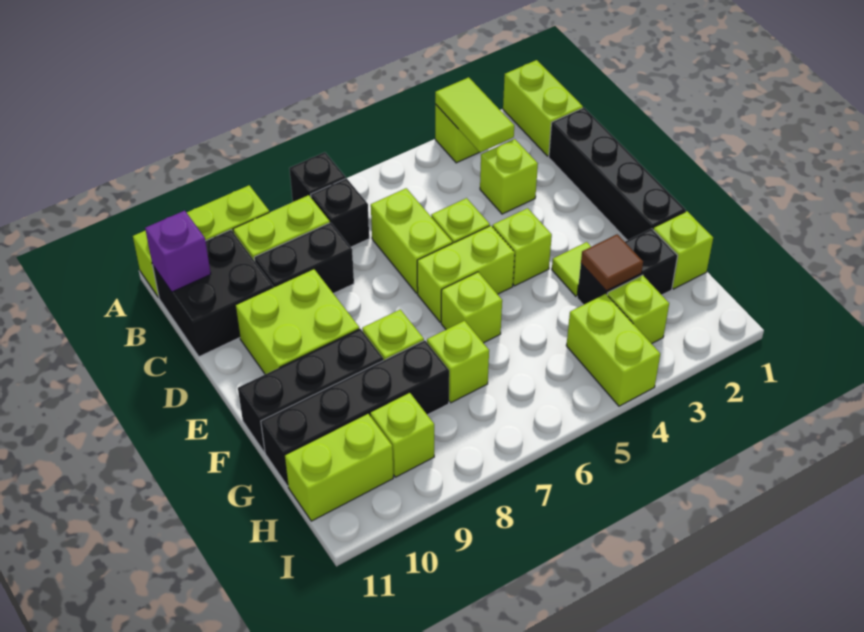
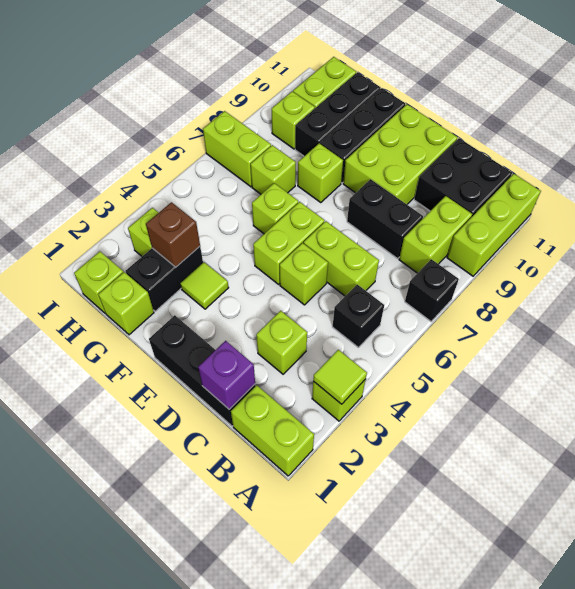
lime tile A3:B3 level 2 -> lime tile A3 level 2
black brick B7 level 1 -> black brick B5 level 1
purple brick B11 level 2 -> purple brick C1 level 2
black brick C1:F1 level 1 -> black brick C1:E1 level 1
black brick C8:C9 level 1 -> black brick C8:D8 level 1
lime brick D9:E10 level 1 -> lime brick D9:E11 level 1
lime brick E4 level 1 -> lime brick H1 level 1
brown tile G3 level 2 -> brown brick G3 level 2
black brick G8:G11 level 1 -> black brick G9:G11 level 1
lime brick H4:I4 level 1 -> lime brick H7:I7 level 1

